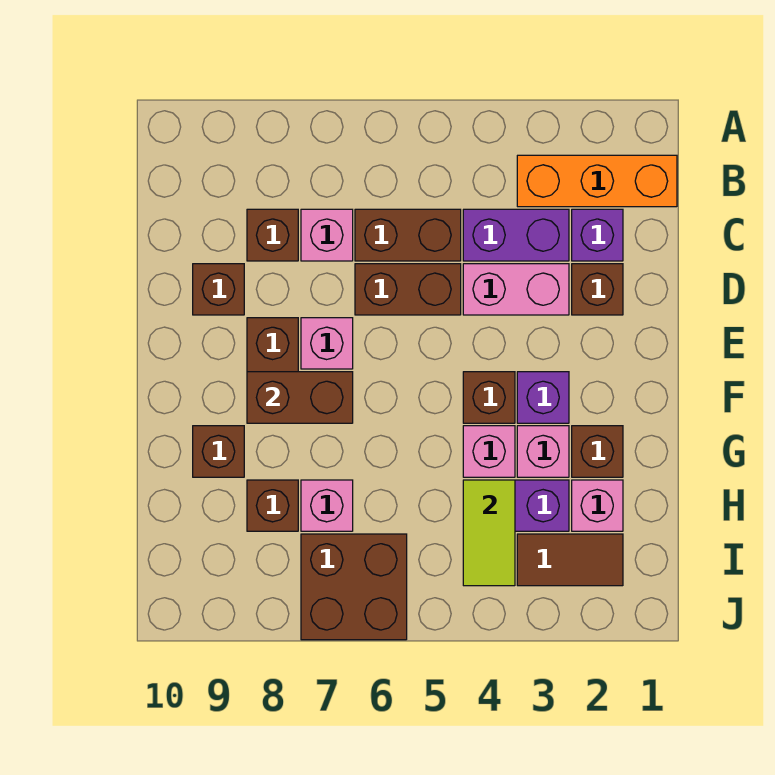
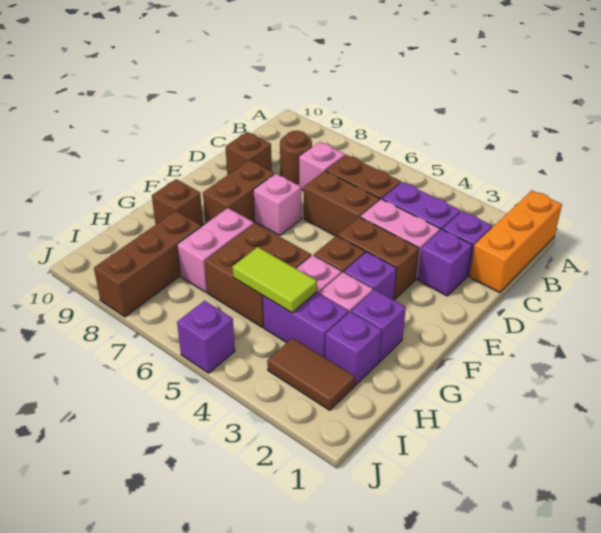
orange brick B1:B3 level 1 -> orange brick A1:C1 level 1
brown brick C8 level 1 -> brown round brick C8 level 1
brown brick D2 level 1 -> purple brick D2 level 1
brown brick F7:F8 level 2 -> brown brick E3:E4 level 1
brown brick G2 level 1 -> purple brick G2 level 1
pink brick H2 level 1 -> purple brick H2 level 1
lime tile H4:I4 level 2 -> lime tile H4:H5 level 2
pink brick H7 level 1 -> pink brick G7:H7 level 1
brown brick H8 level 1 -> brown brick H8:J8 level 1
brown brick I6:J7 level 1 -> brown brick G5:H6 level 1
none -> purple brick J5 level 1

